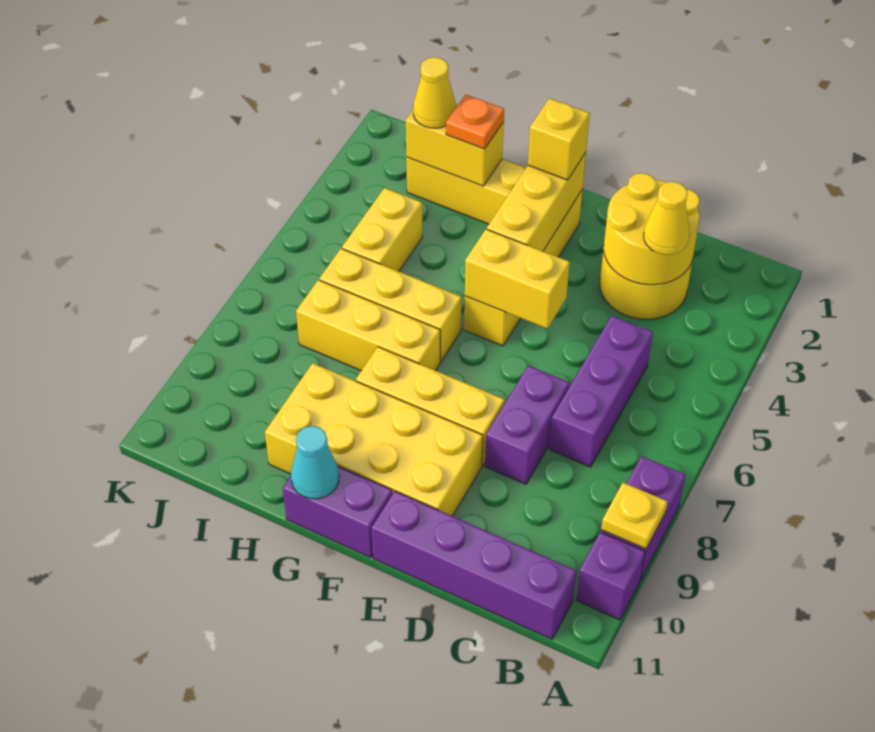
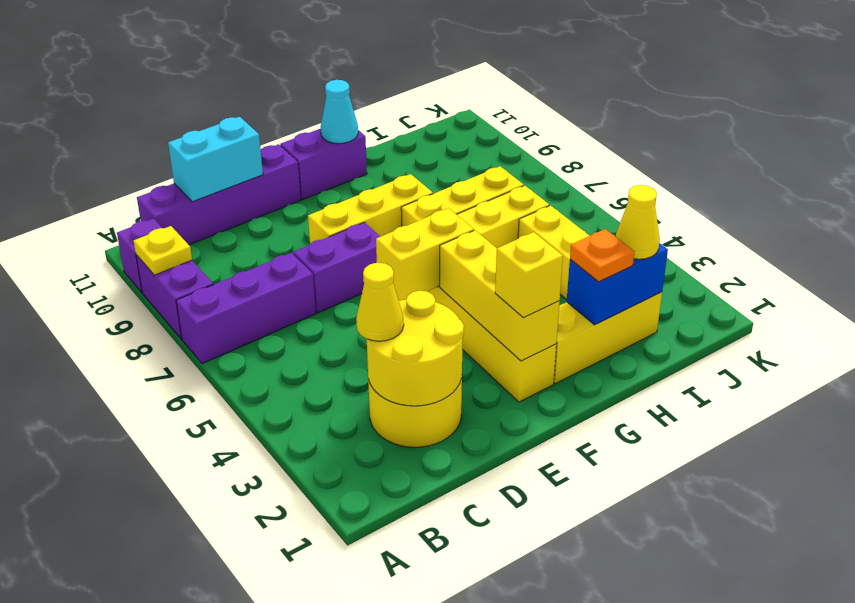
purple brick C5:C7 level 1 -> purple brick A7:C7 level 1
none -> cyan brick C11:D11 level 2
purple brick D7:D8 level 1 -> purple brick D7:E7 level 1
yellow brick E9:H10 level 1 -> none
yellow brick H2:I2 level 2 -> blue brick H2:I2 level 2

